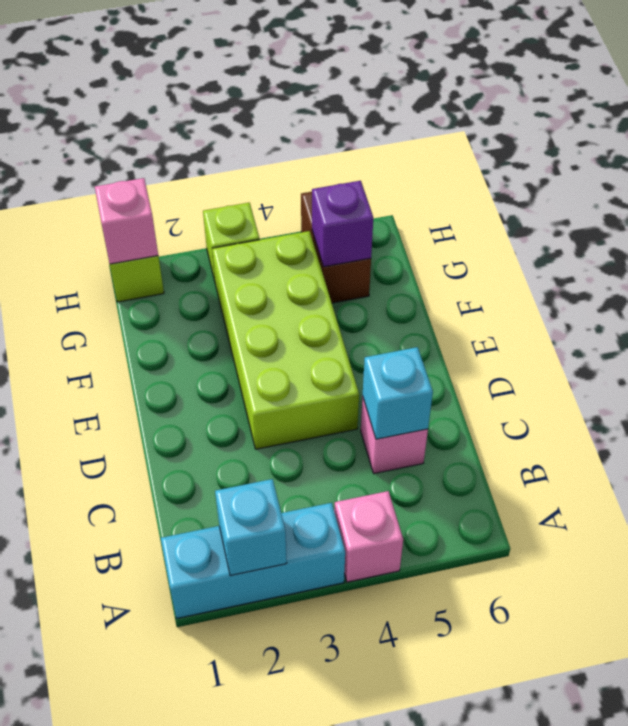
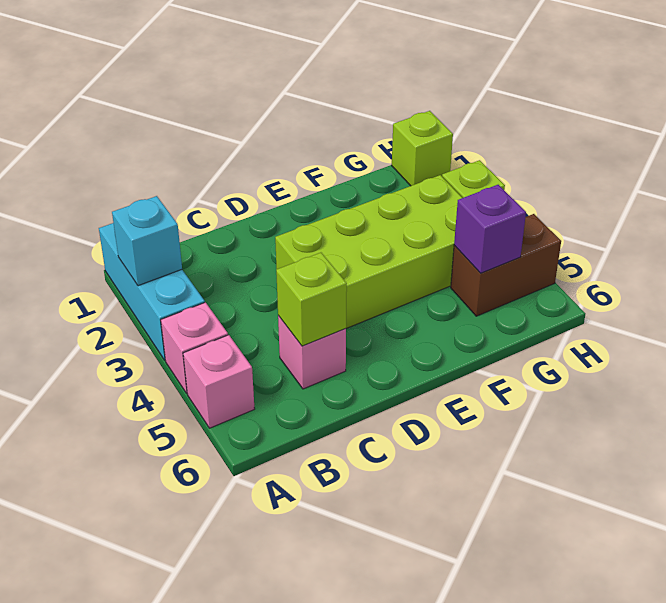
cyan brick C5 level 2 -> lime brick C5 level 2
pink brick H1 level 2 -> pink brick A5 level 1

